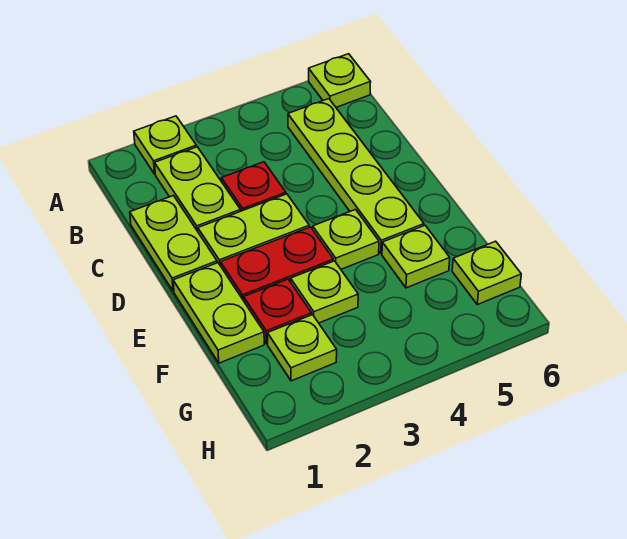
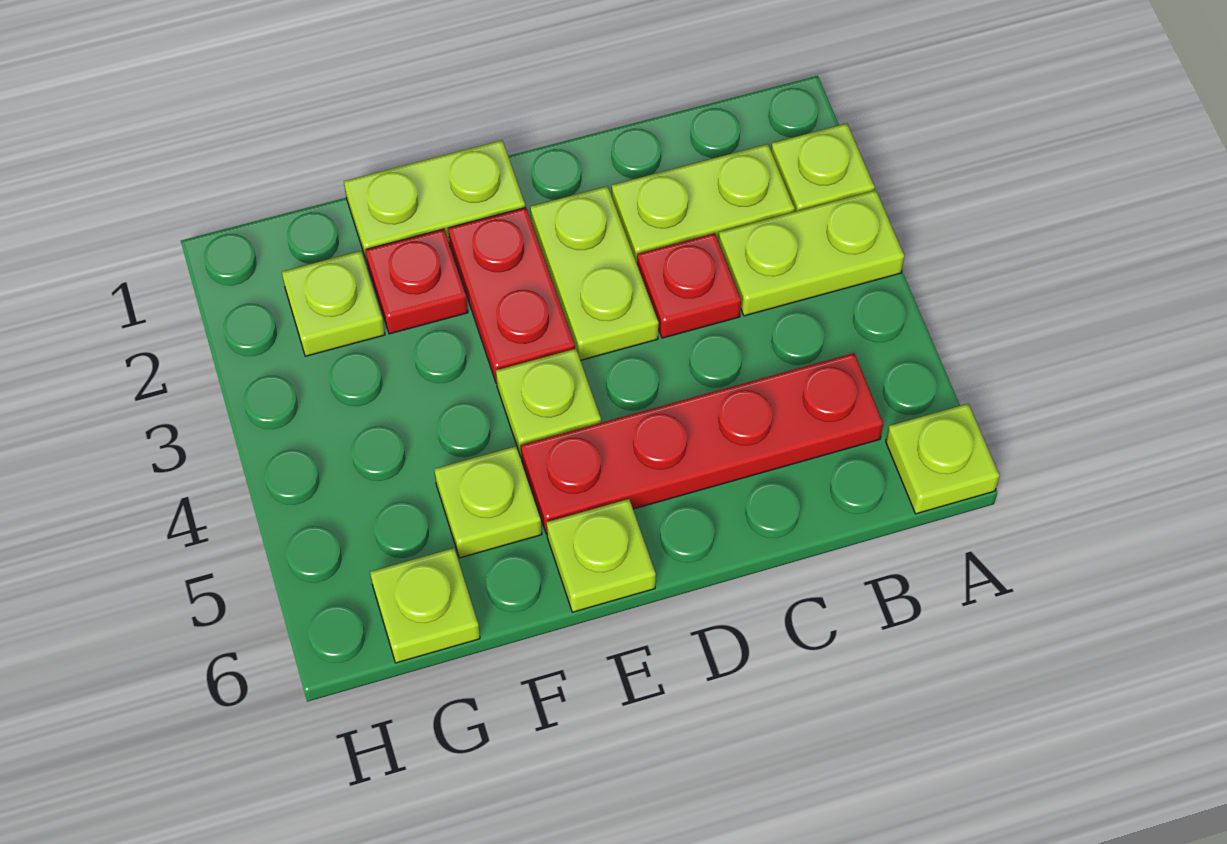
lime plate B5:E5 level 1 -> red plate B5:E5 level 1
lime plate C1:D1 level 1 -> lime plate A3:B3 level 1
lime plate F3 level 1 -> lime plate E6 level 1

